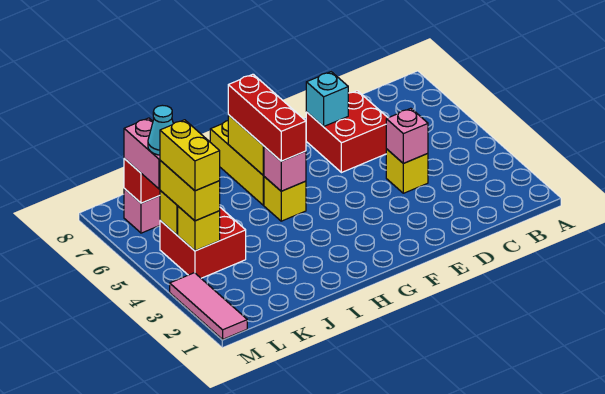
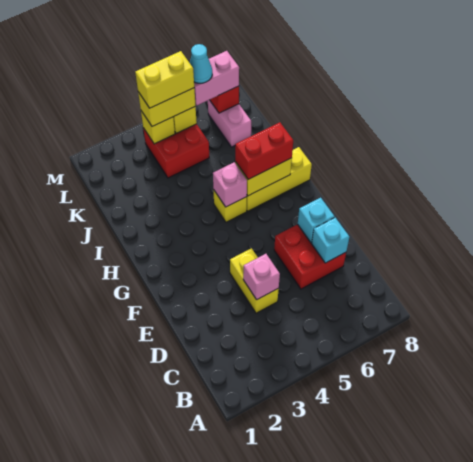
yellow brick D4 level 1 -> yellow brick D4:E4 level 1
none -> cyan brick D7 level 2
red brick H5:H7 level 3 -> red brick H6:H7 level 3
pink tile M1:M3 level 1 -> none

